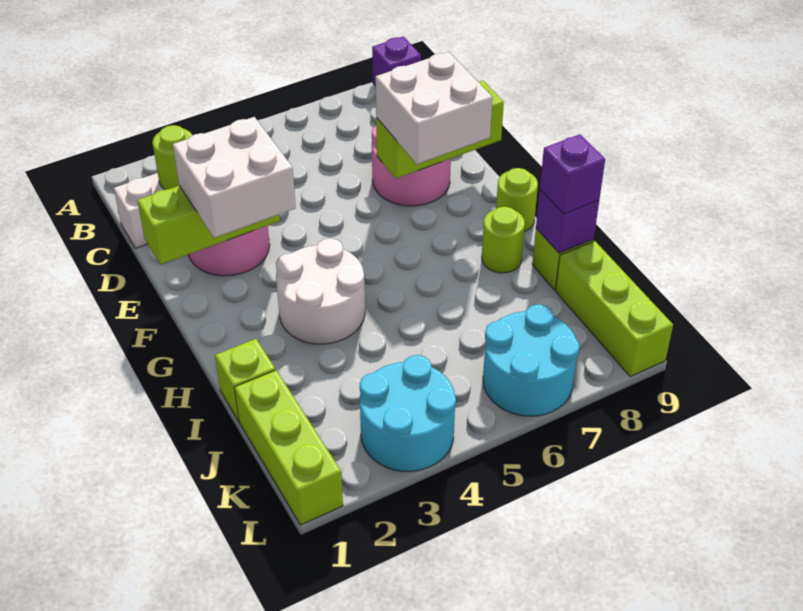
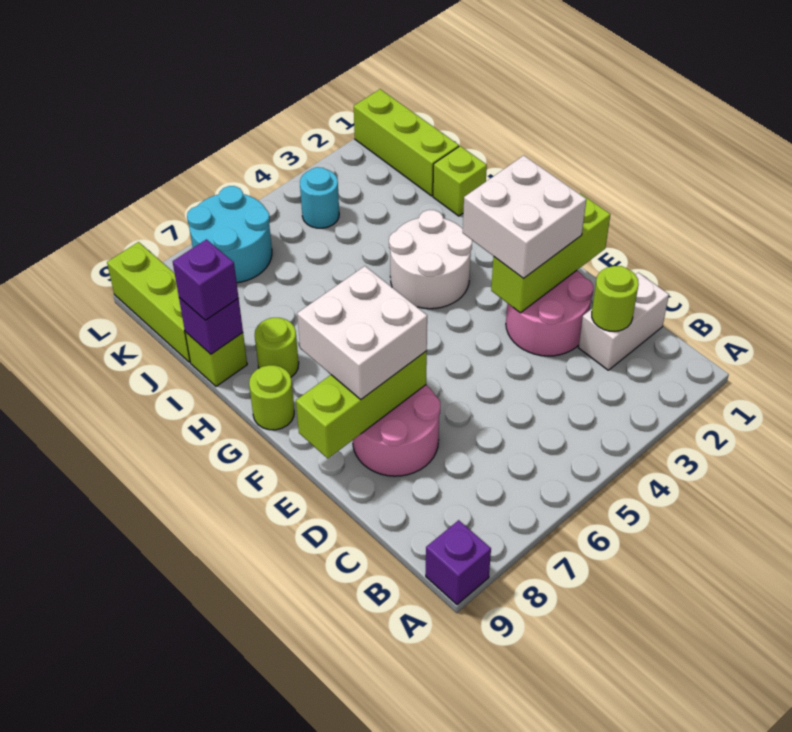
cyan round brick K3:L4 level 1 -> cyan round brick K4 level 1

